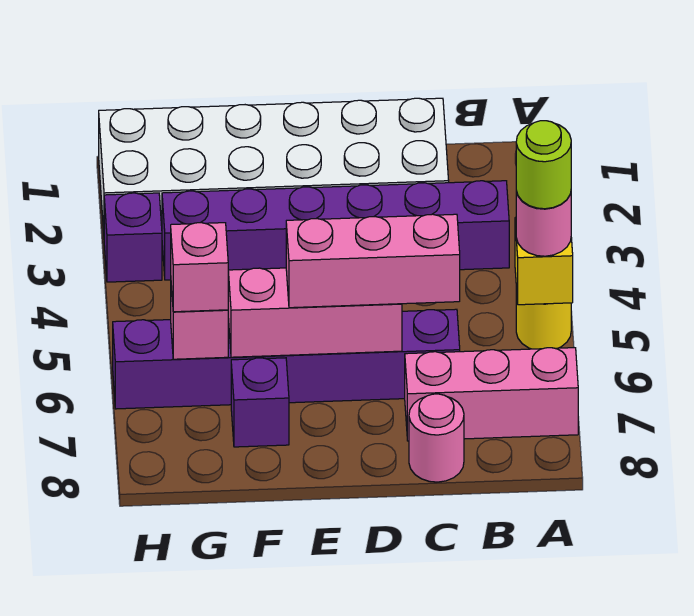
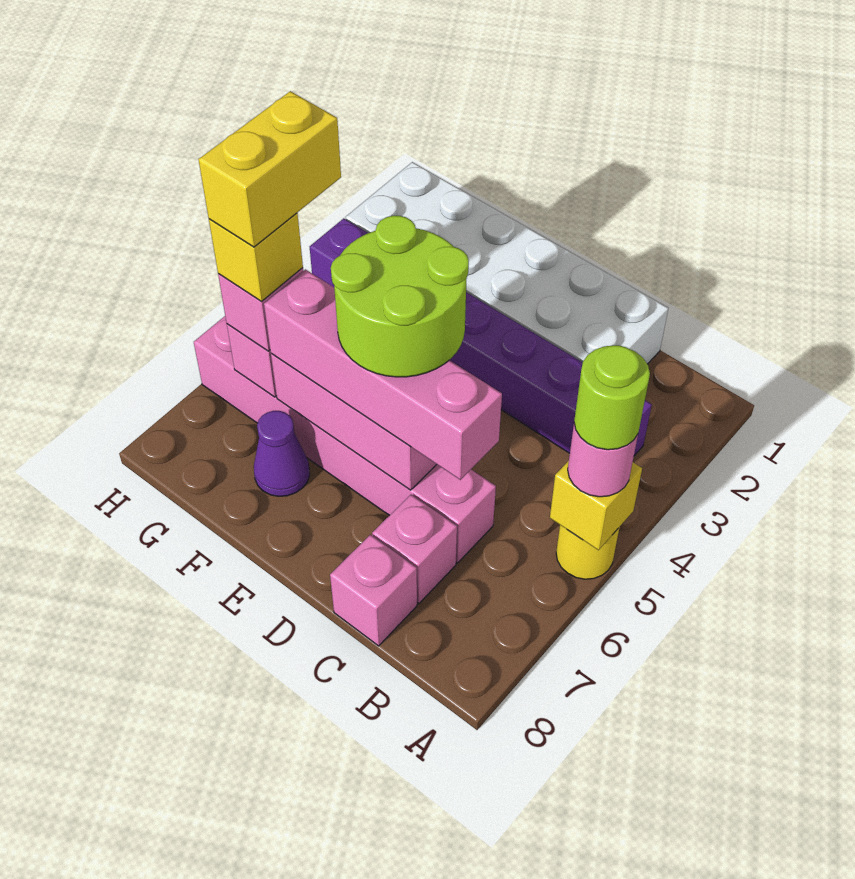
pink brick A7:C7 level 1 -> pink brick C7 level 1
purple brick C6:H6 level 1 -> pink brick C6:H6 level 1
pink brick C6:E6 level 3 -> pink brick C6:F6 level 3
pink round brick C8 level 1 -> pink brick C8 level 1
none -> lime round brick D5:E6 level 4
purple brick F7 level 1 -> purple cone F7 level 1
none -> yellow brick G5:G6 level 5
none -> yellow brick G6 level 4

